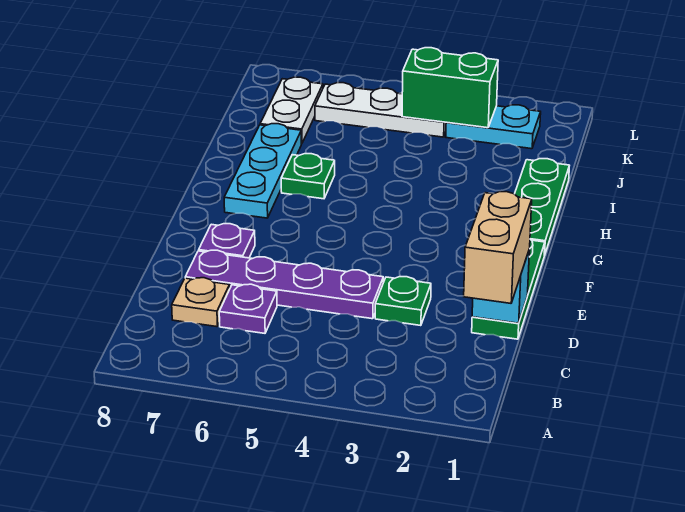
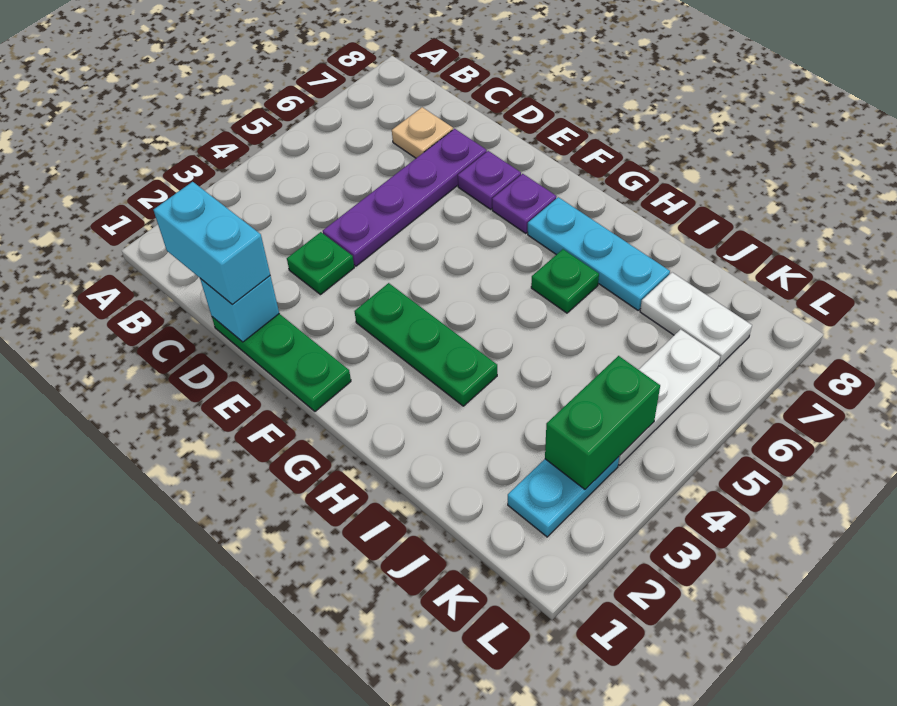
tan brick C1:D1 level 3 -> cyan brick C1:D1 level 3
purple plate C6 level 1 -> purple plate F7 level 1
green plate G1:I1 level 1 -> green plate F3:H3 level 1

